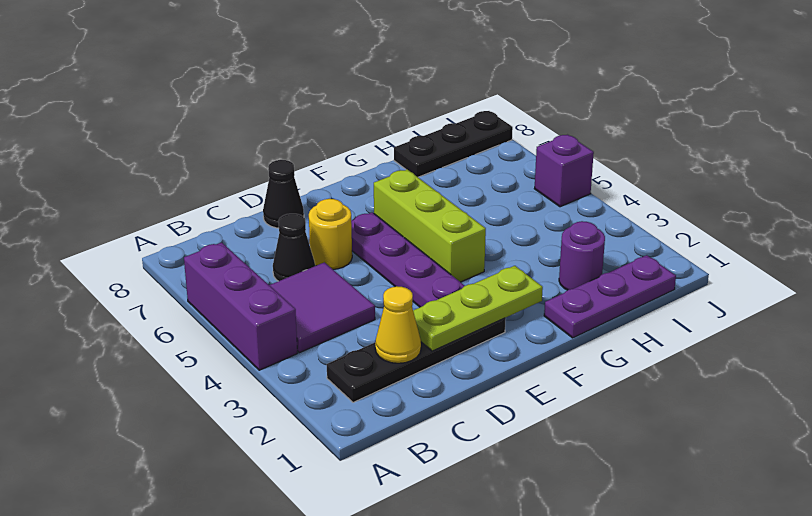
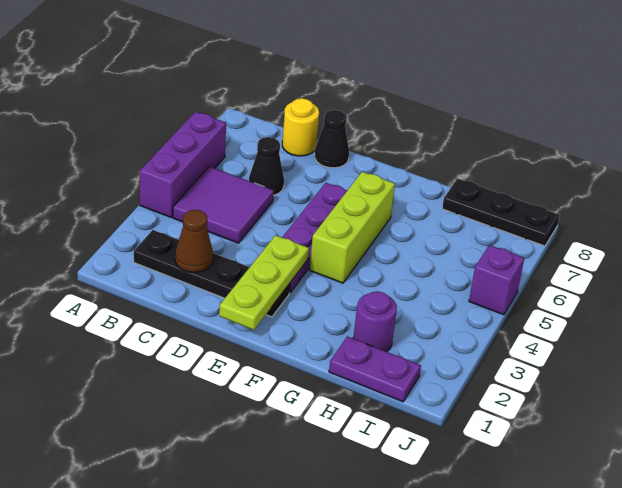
yellow cone C2 level 2 -> brown cone C2 level 2
lime plate D2:F2 level 2 -> lime plate E1:E3 level 2
yellow round brick D6 level 1 -> yellow round brick C8 level 1
purple plate G1:I1 level 1 -> purple plate H1:I1 level 1

